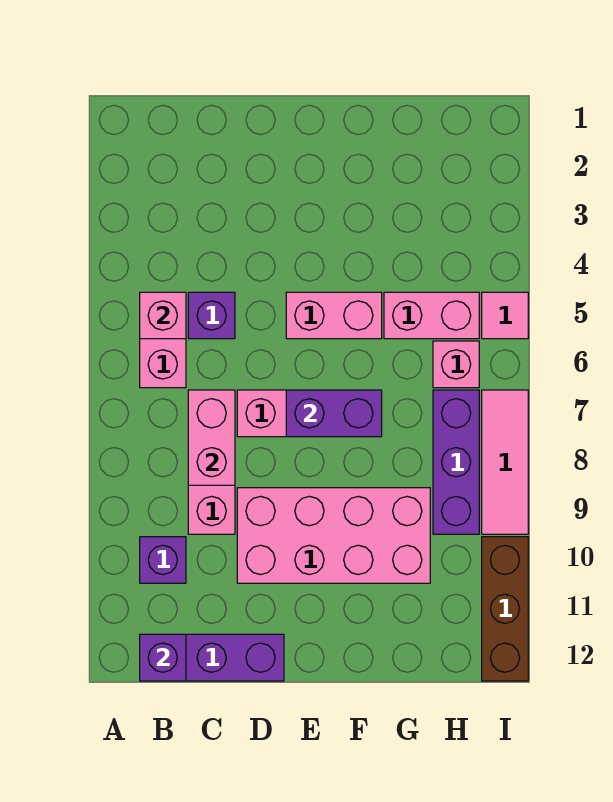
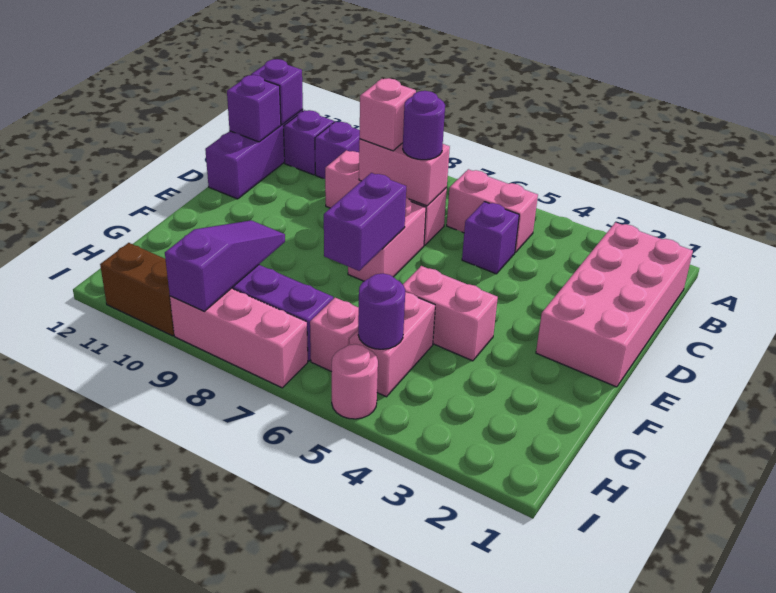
pink brick B5 level 2 -> pink brick C8 level 3
none -> purple brick B11 level 1
none -> purple round brick C7 level 3
none -> purple brick C12 level 2
pink brick D9:G10 level 1 -> pink brick B1:E2 level 1
pink brick E5:F5 level 1 -> pink brick F4:F5 level 1
none -> purple slope G9:I9 level 2 top I
none -> purple round brick H5 level 2
pink tile I5 level 1 -> pink round brick I5 level 1
pink tile I7:I9 level 1 -> pink brick I7:I9 level 1
brown brick I10:I12 level 1 -> brown brick I10:I11 level 1

